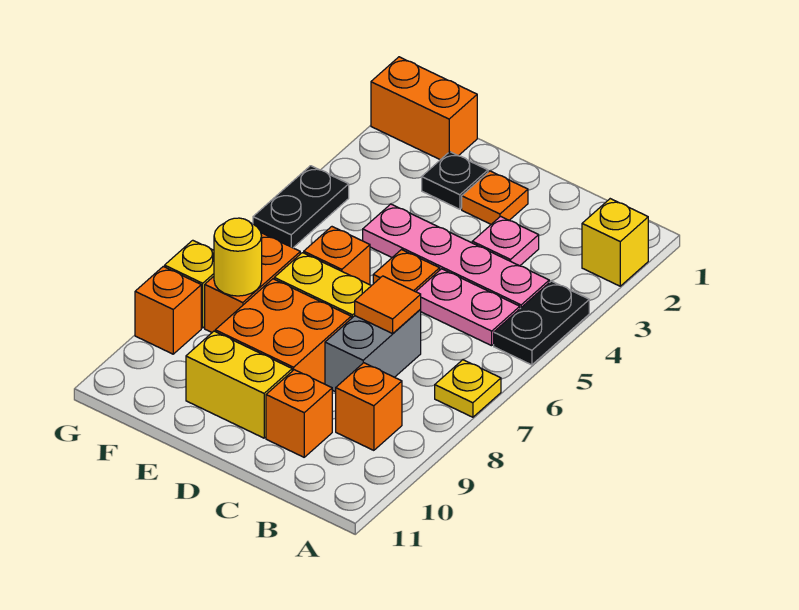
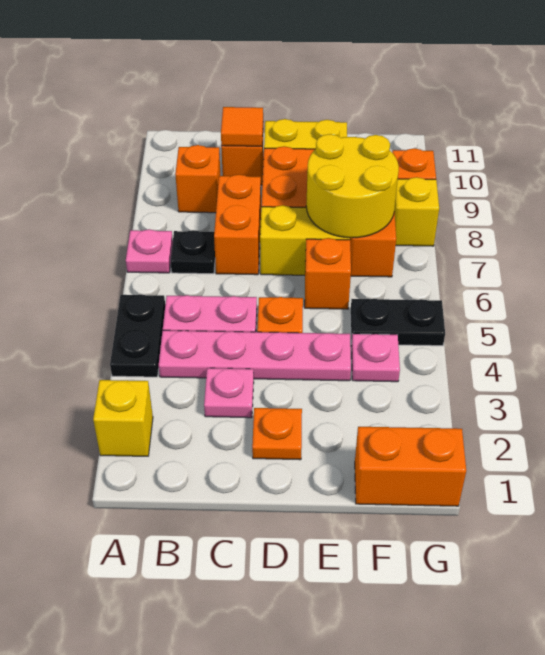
yellow plate A7 level 1 -> pink plate A7 level 1
grey brick C7:C8 level 1 -> orange brick C7:C8 level 1
orange tile C7 level 2 -> orange tile C10 level 2
black plate E2 level 1 -> black plate B7 level 1
none -> pink plate F4 level 1
yellow round brick F8 level 2 -> yellow round brick E7:F8 level 2
black plate G4:G5 level 1 -> black plate F5:G5 level 1

